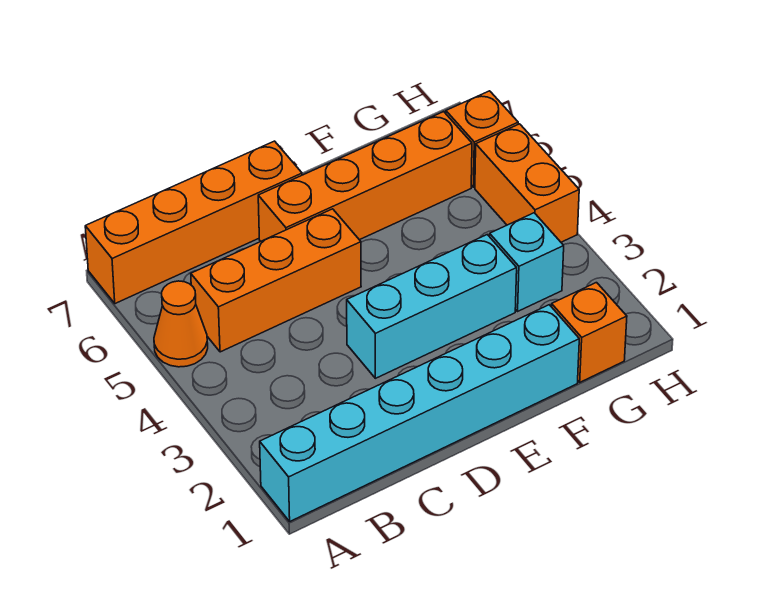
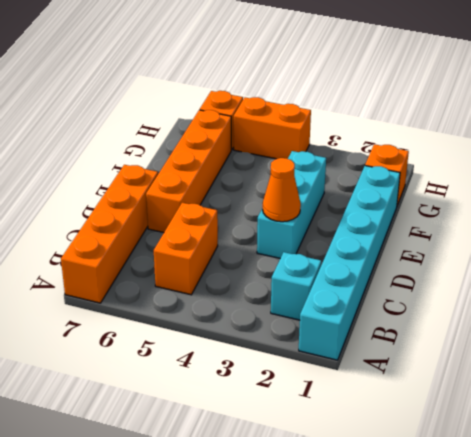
orange cone A5 level 1 -> orange cone D3 level 2
orange brick B5:D5 level 1 -> orange brick B5:C5 level 1
cyan brick G3 level 1 -> cyan brick B2 level 1

